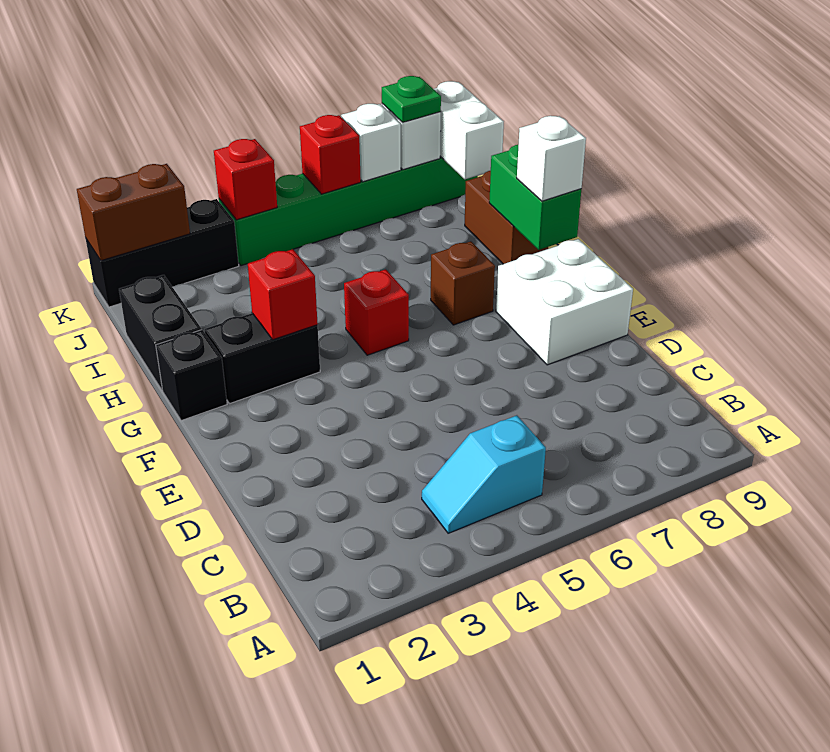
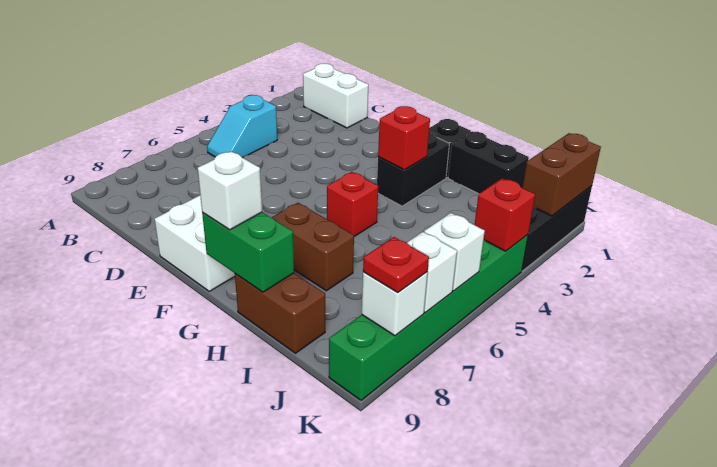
cyan slope B4:B5 level 1 top 5 -> cyan slope B4:B5 level 1 top 4
brown brick G7 level 1 -> brown brick G7:H7 level 1
white brick J9:K9 level 2 -> white brick B1:C1 level 1
red brick K6 level 2 -> white brick K6 level 2
green plate K8 level 3 -> red plate K8 level 3

